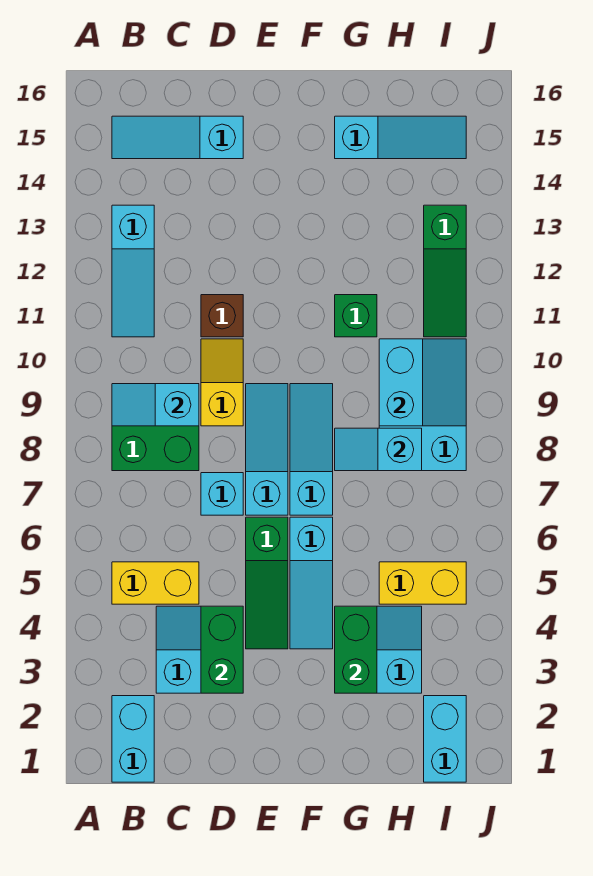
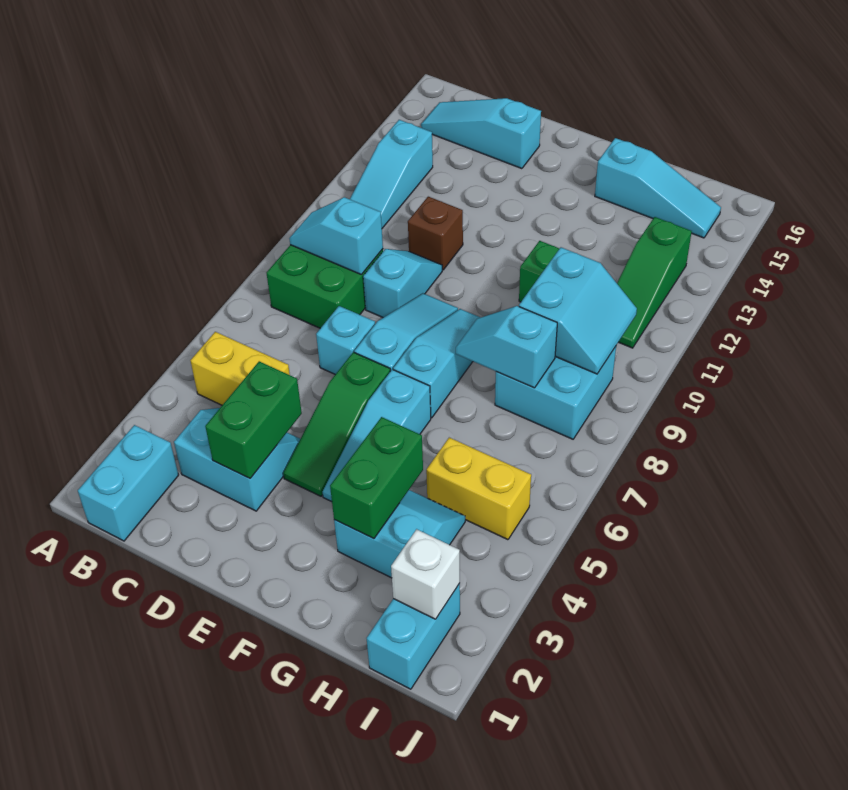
yellow slope D9:D10 level 1 top 9 -> cyan slope D9:D10 level 1 top 9
none -> white brick I2 level 2

